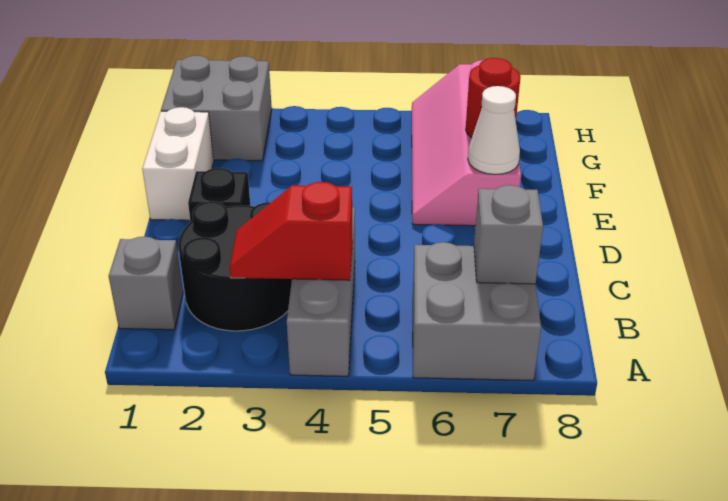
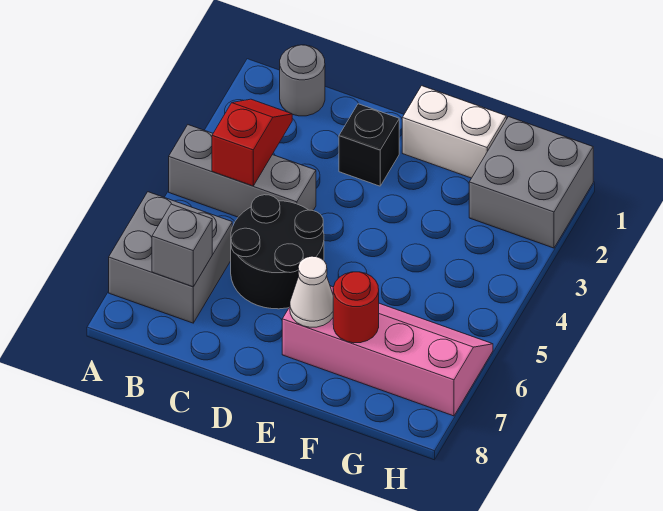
grey brick B1 level 1 -> grey round brick B1 level 1
black round brick B2:C3 level 1 -> black round brick C5:D6 level 1

